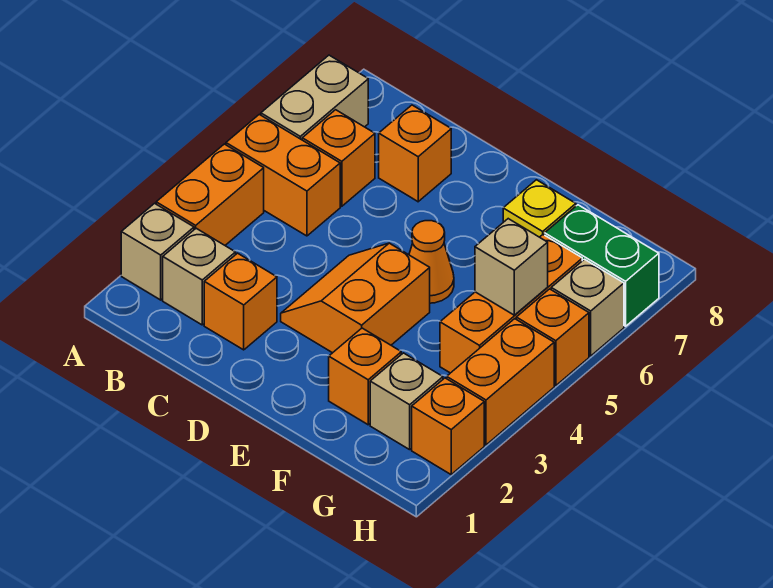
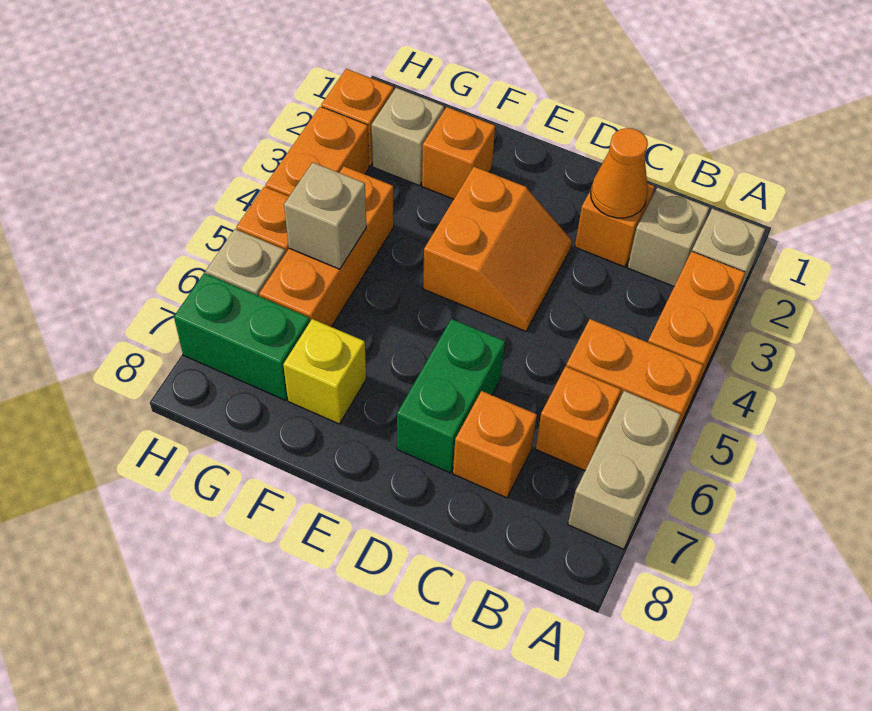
none -> green brick D6:D7 level 1
orange cone E5 level 1 -> orange cone C2 level 2

